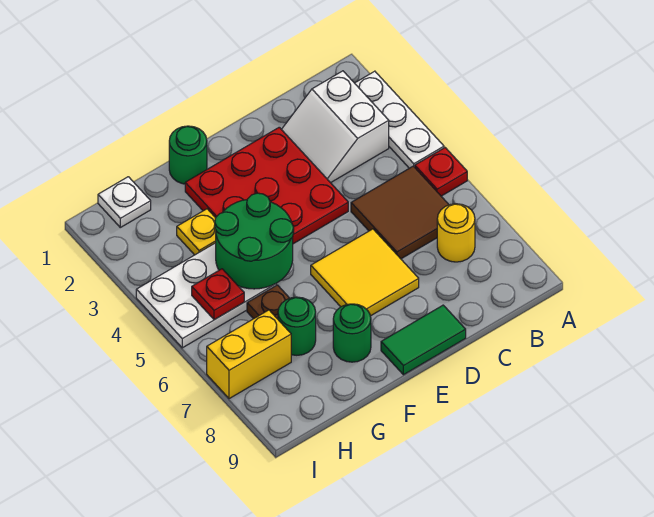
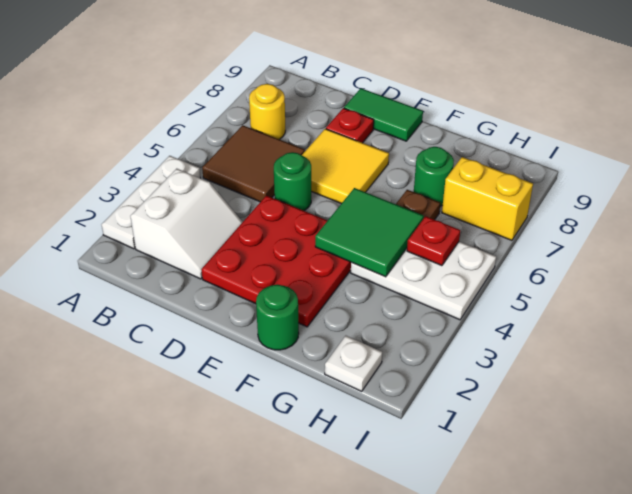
red plate A5 level 1 -> red plate D8 level 1
green round brick F4:G5 level 2 -> green tile F4:G5 level 2
green round brick F8 level 1 -> green round brick D5 level 1
yellow plate G3 level 1 -> none

